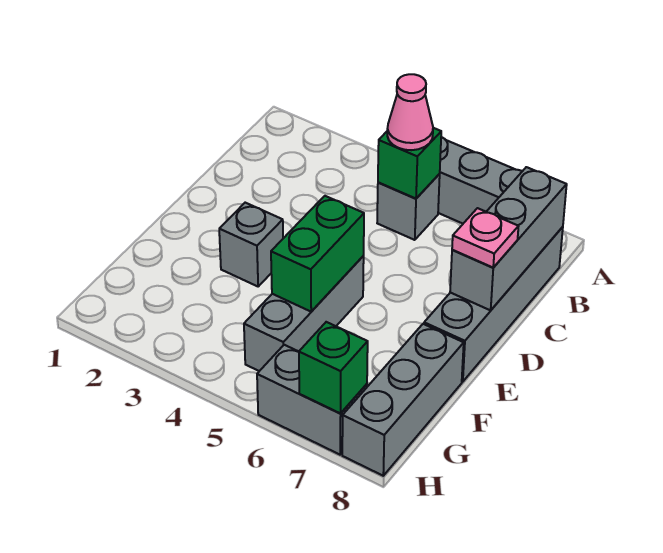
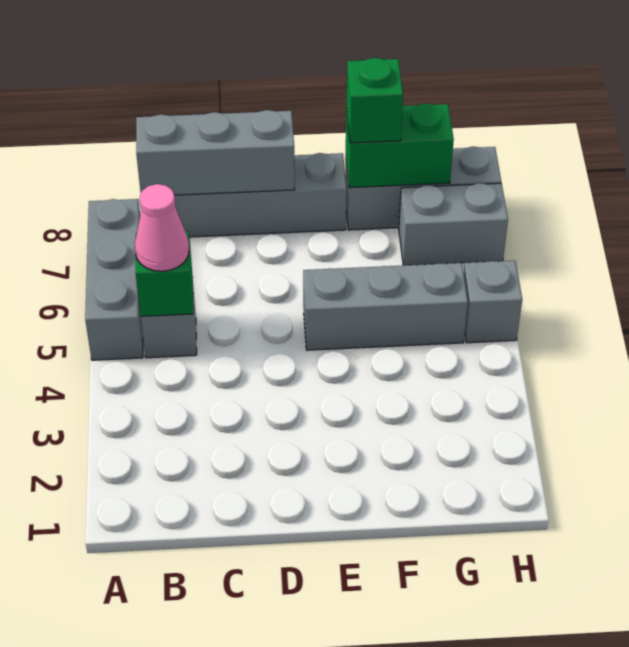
pink plate D8 level 3 -> none
grey brick E3 level 1 -> grey brick H5 level 1
green brick E5:F5 level 2 -> green brick F8:G8 level 2
grey brick H6:H7 level 1 -> grey brick G7:H7 level 1
green brick H7 level 2 -> green brick F8 level 3

